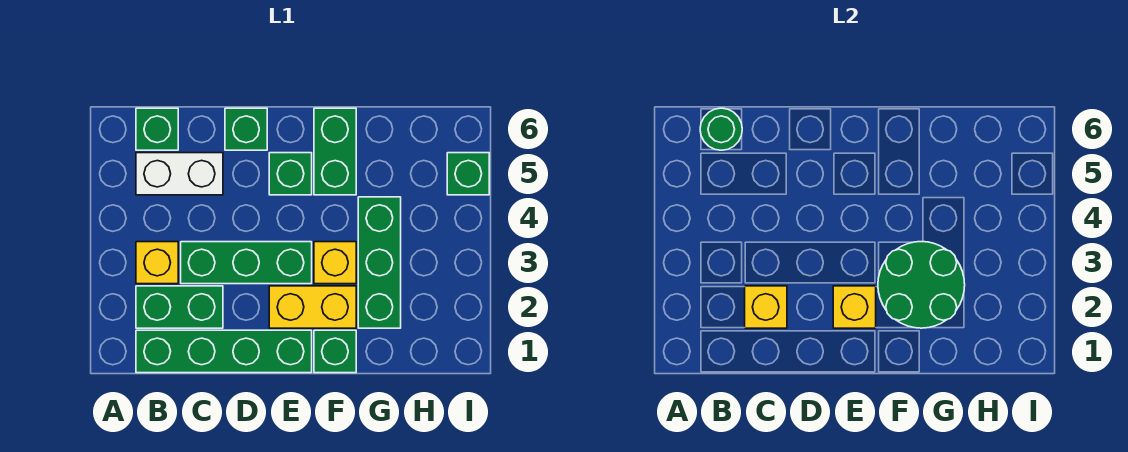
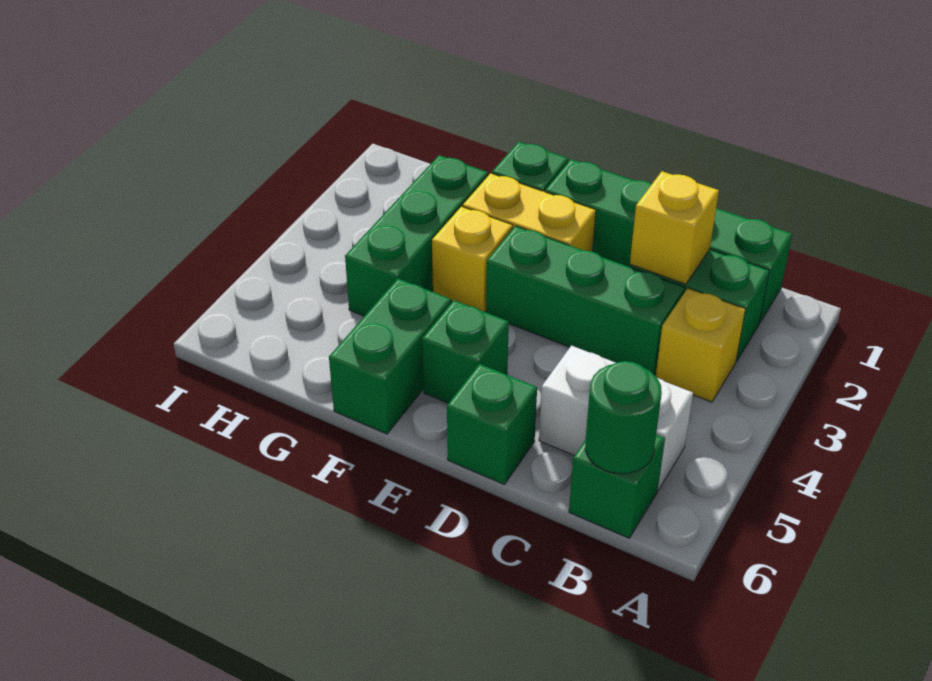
yellow brick E2 level 2 -> none
green round brick F2:G3 level 2 -> none
green brick I5 level 1 -> none

